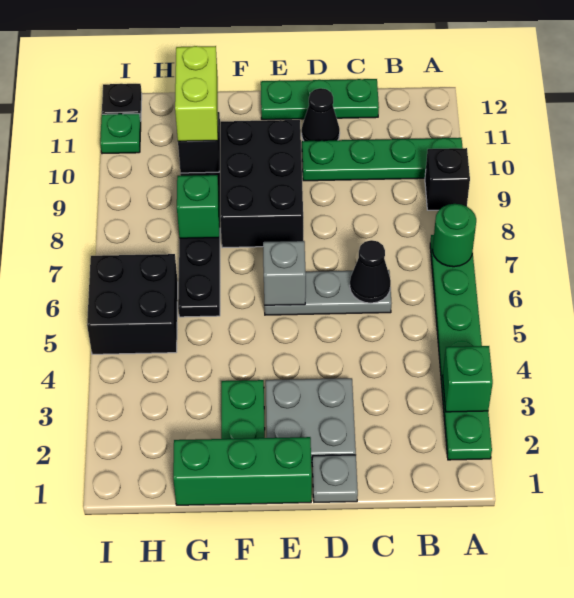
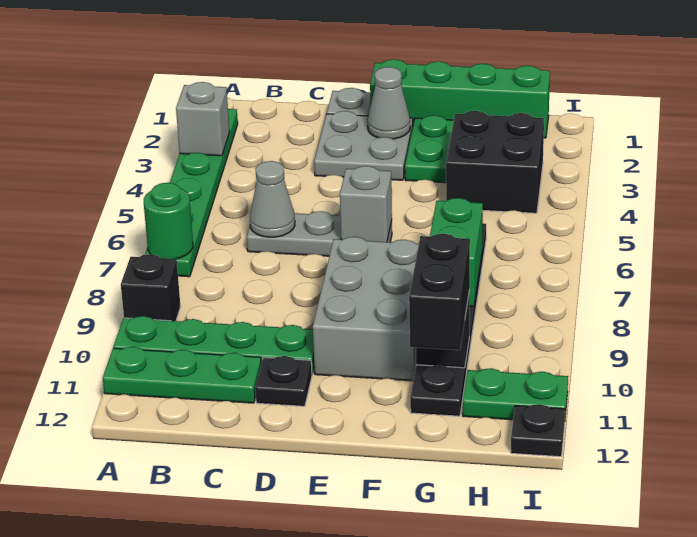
green brick A3 level 2 -> grey brick A3 level 2
black cone C6 level 2 -> grey cone C6 level 2
green plate C12:E12 level 1 -> green plate A11:C11 level 1
black cone D11 level 1 -> black plate D11 level 1
green brick E1:G1 level 1 -> green brick E1:H1 level 1
none -> grey cone E2 level 2
black brick E8:F10 level 1 -> grey brick E8:F10 level 1
green brick G8 level 2 -> green brick G7:G8 level 2
lime brick G10:G11 level 3 -> black brick G10:G11 level 3
black brick H5:I6 level 1 -> black brick G3:H4 level 1
green plate I11 level 1 -> green plate H11:I11 level 1

